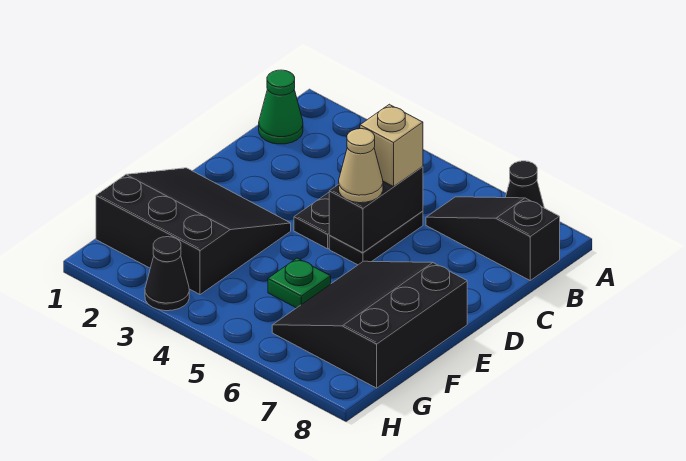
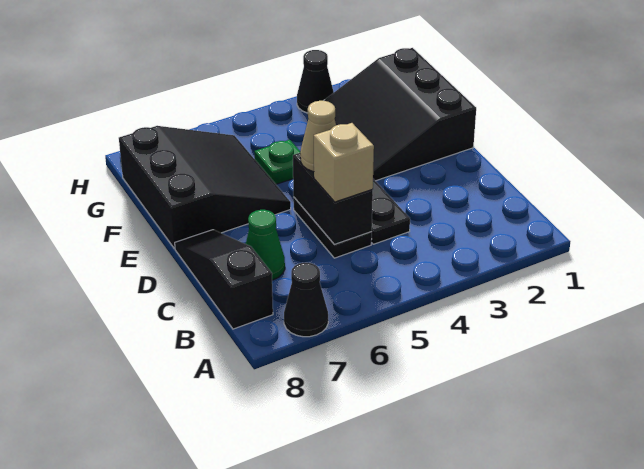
green cone B1 level 1 -> green cone C7 level 1
black slope B6:B8 level 1 top 8 -> black slope B8:D8 level 1 top B
black slope E1:G3 level 1 top G -> black slope E1:G3 level 1 top 1

